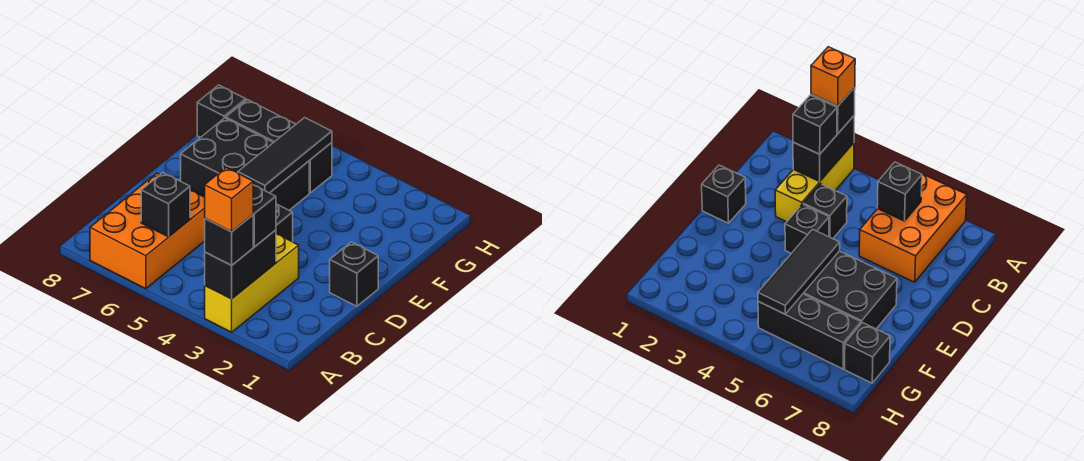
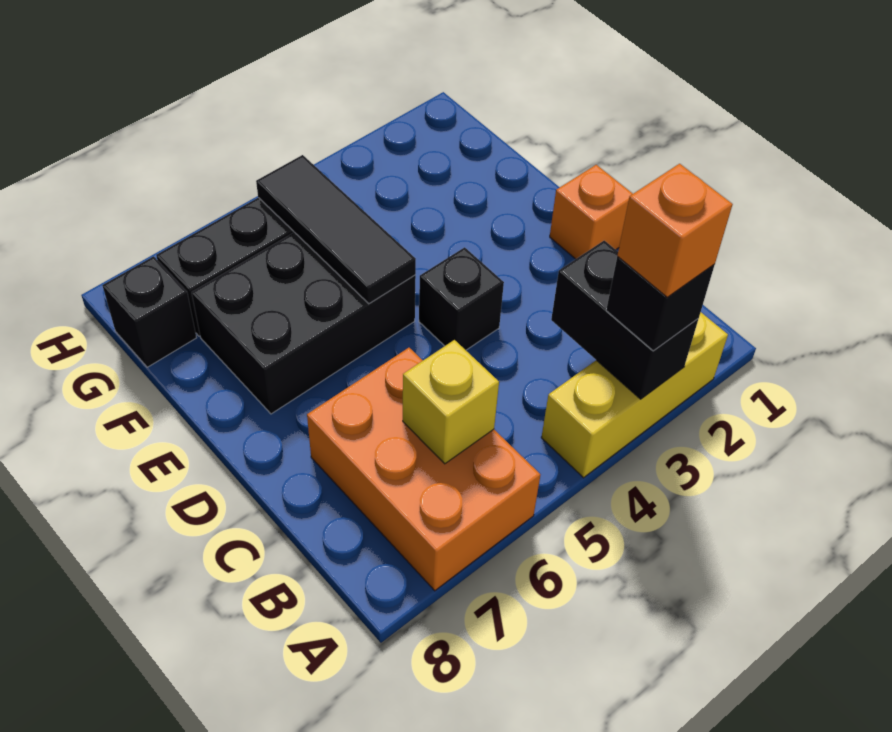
yellow brick A3:C3 level 1 -> yellow brick A2:A4 level 1
black brick B3 level 3 -> none
black brick B6 level 2 -> yellow brick B6 level 2
black brick C4 level 1 -> none
black brick D1 level 1 -> orange brick D1 level 1

